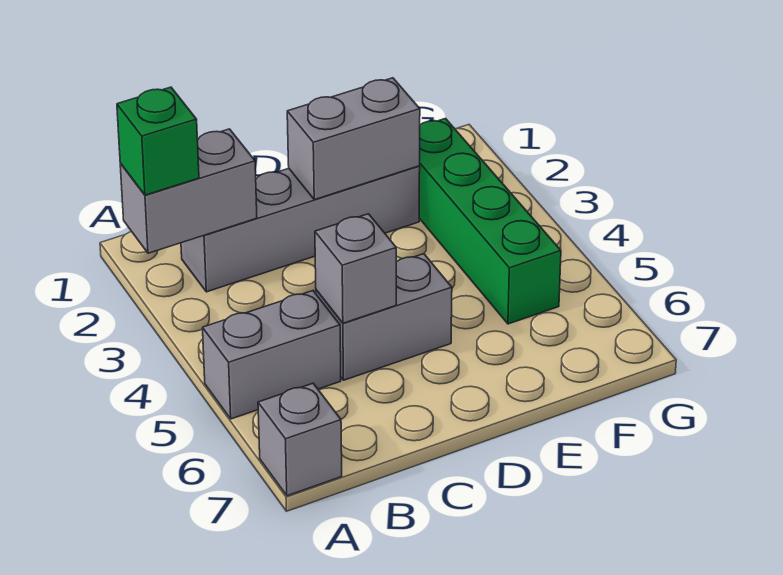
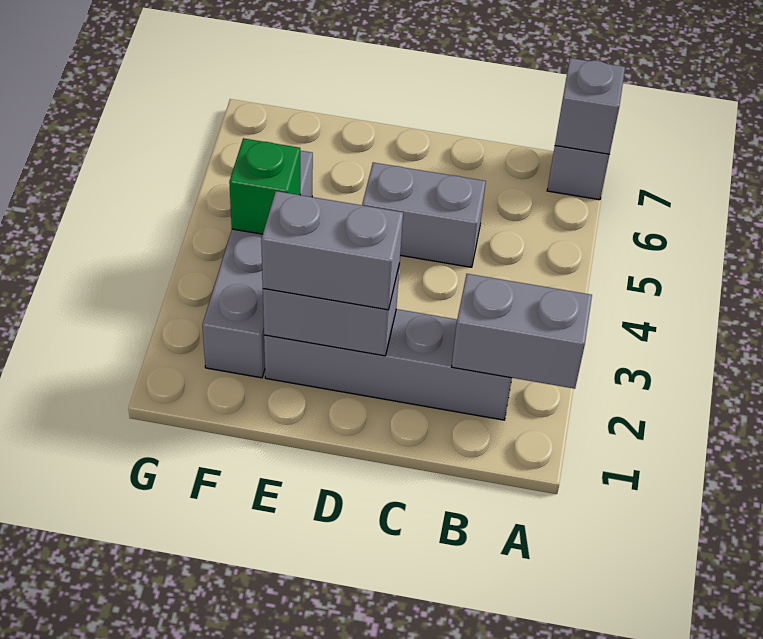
green brick A2 level 3 -> green brick F4 level 2
grey brick A5:B5 level 1 -> grey brick D2:E2 level 3
grey brick C5 level 2 -> grey brick A7 level 2
green brick F2:F5 level 1 -> grey brick F2:F5 level 1

